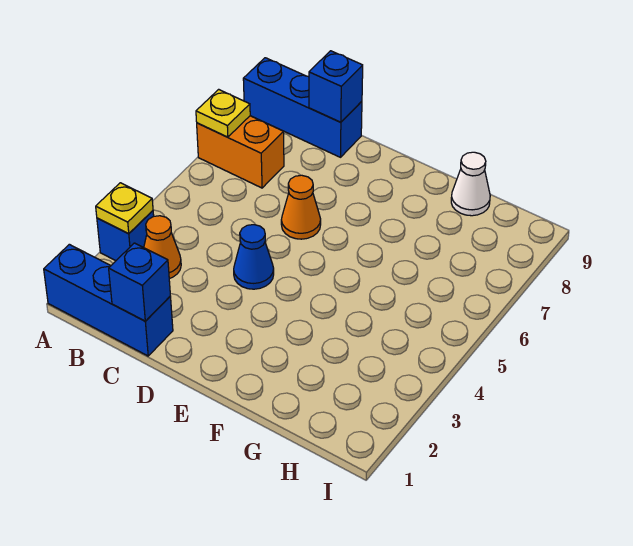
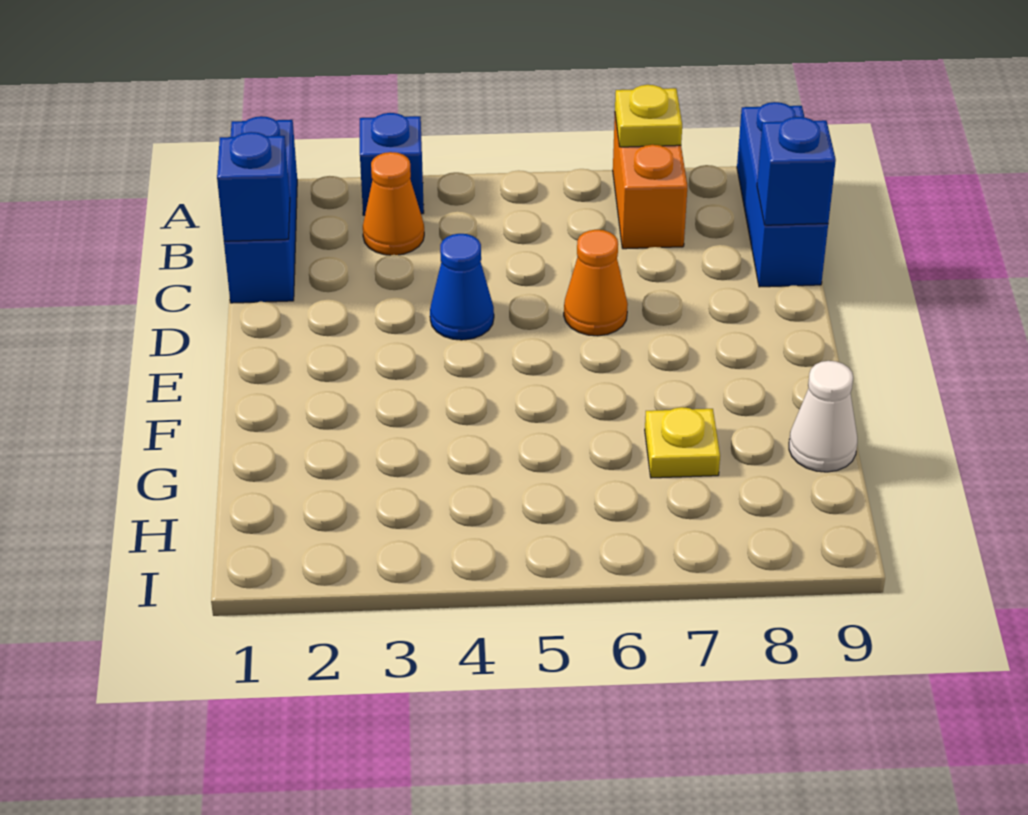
yellow plate A3 level 2 -> yellow plate G7 level 1

